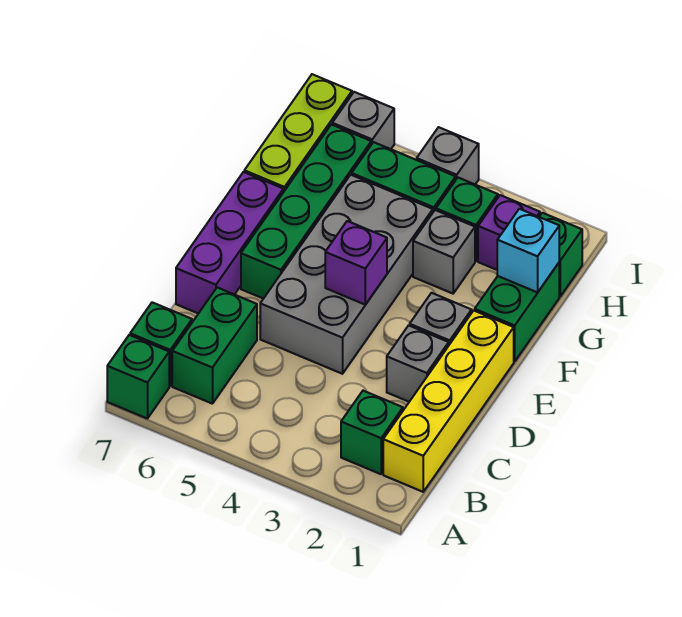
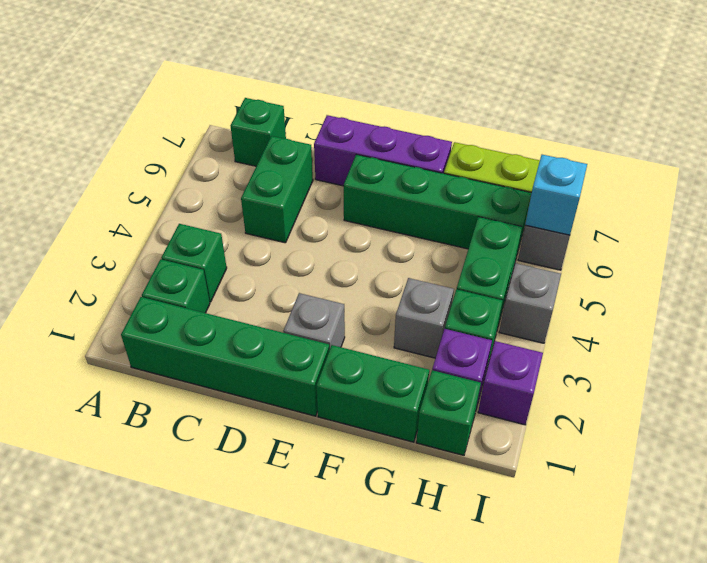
green brick A7 level 1 -> green brick B3 level 1
yellow brick B1:E1 level 1 -> green brick B1:E1 level 1
green brick B6:C6 level 1 -> green brick C5:C6 level 1
grey brick D2 level 1 -> none
grey brick D4:G5 level 1 -> none
purple brick E4 level 2 -> purple brick I2 level 1
cyan brick G1 level 2 -> cyan brick I6 level 2

